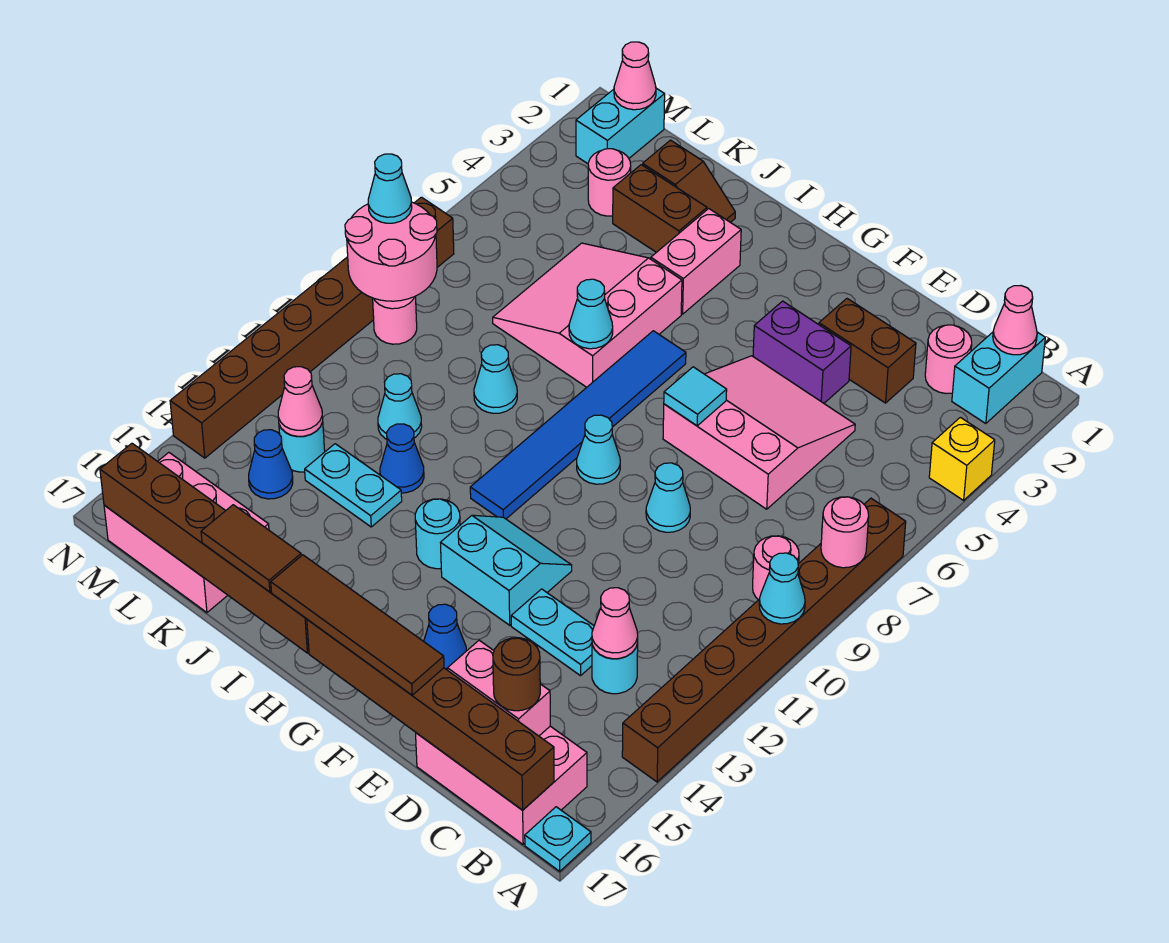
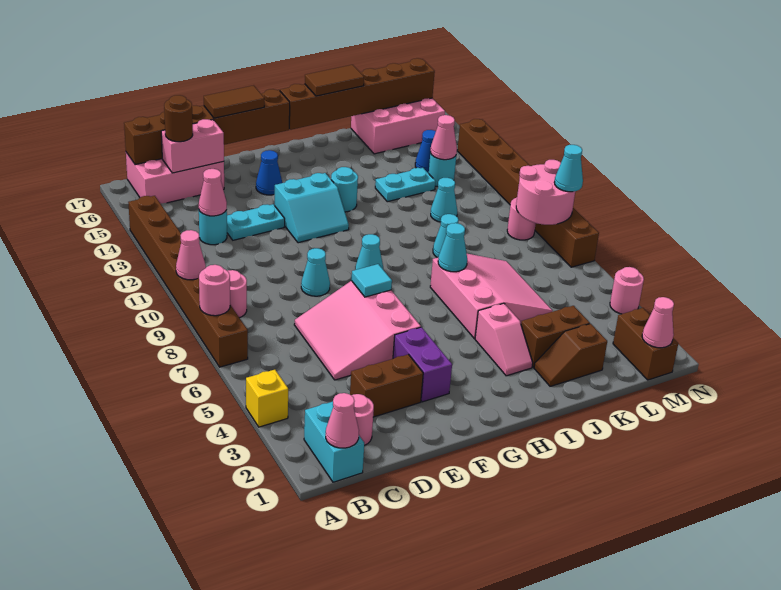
cyan cone A10 level 2 -> pink cone A10 level 2
cyan plate A17 level 1 -> none
pink slope D5:F7 level 1 top 7 -> pink slope D5:F7 level 1 top F
purple brick E4:F4 level 1 -> purple brick F3:F4 level 1
brown tile E17:H17 level 3 -> brown tile E17:F17 level 3
blue tile H6:H11 level 1 -> none
pink brick I3:I4 level 1 -> pink slope I3:I4 level 1 top 4
blue cone J12 level 1 -> none
pink round brick L3 level 1 -> pink round brick N4 level 1
cyan brick M1:M2 level 1 -> brown brick M1:M2 level 1

